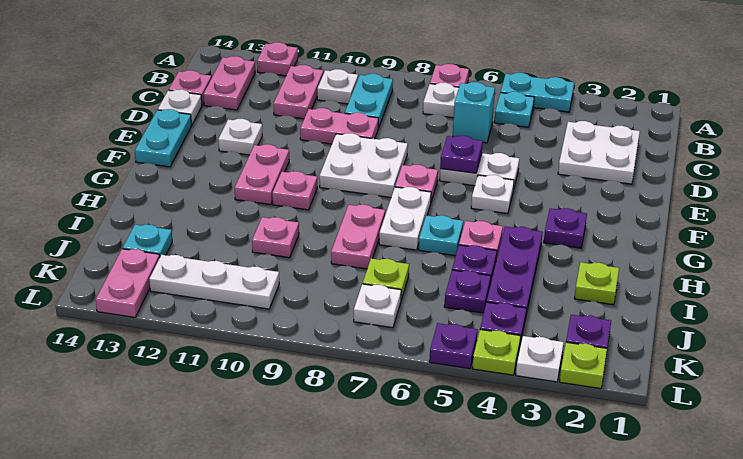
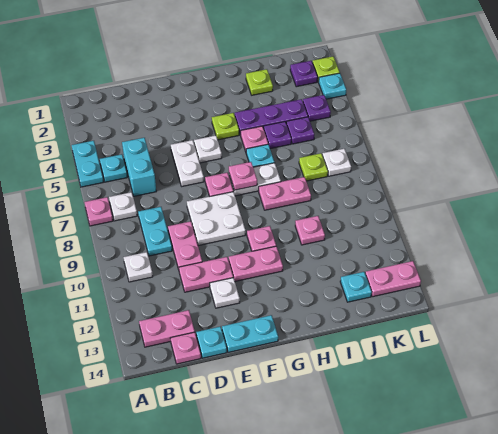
pink plate A12 level 1 -> pink plate G7 level 2
cyan plate B9:C9 level 1 -> cyan plate C8:C9 level 1
pink plate B11:C11 level 1 -> pink plate D11:E11 level 1
white plate C2:D3 level 1 -> none
cyan brick C6 level 1 -> cyan brick C5:C6 level 1
white plate D14 level 1 -> cyan plate D14 level 1
purple plate E6 level 2 -> none
purple plate G3 level 1 -> none
white plate K10:K12 level 1 -> none
white plate L3 level 1 -> cyan plate L3 level 1
lime plate L4 level 1 -> lime plate G4 level 1
purple plate L5 level 1 -> none

